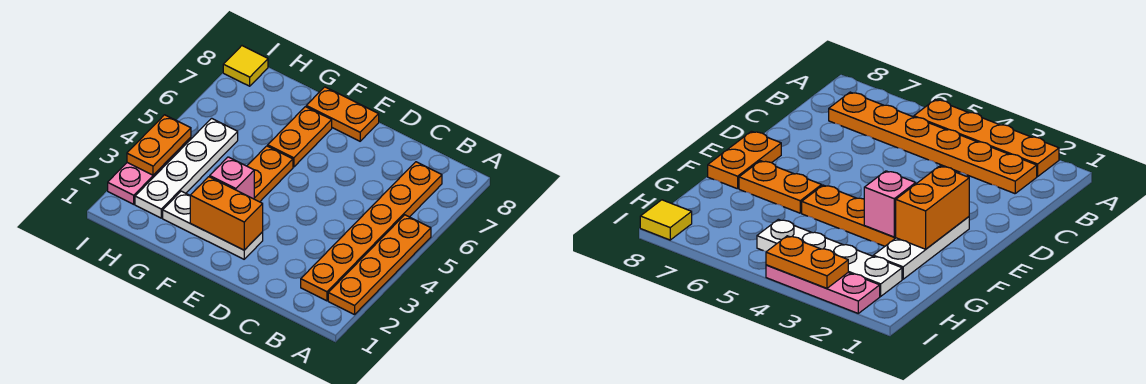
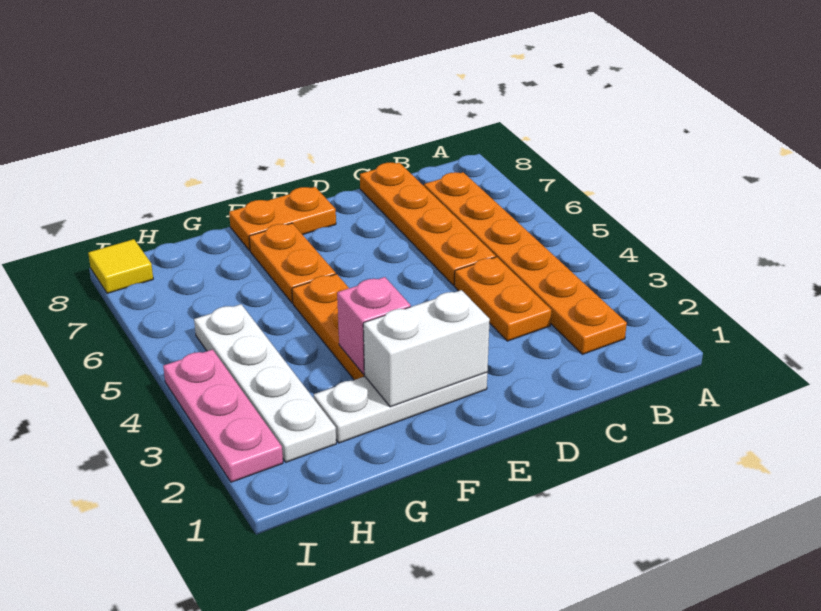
orange plate A2:A5 level 1 -> orange plate C5:C8 level 1
orange brick E2:F2 level 2 -> white brick E2:F2 level 2
orange plate I3:I4 level 2 -> orange plate C3:C4 level 1

